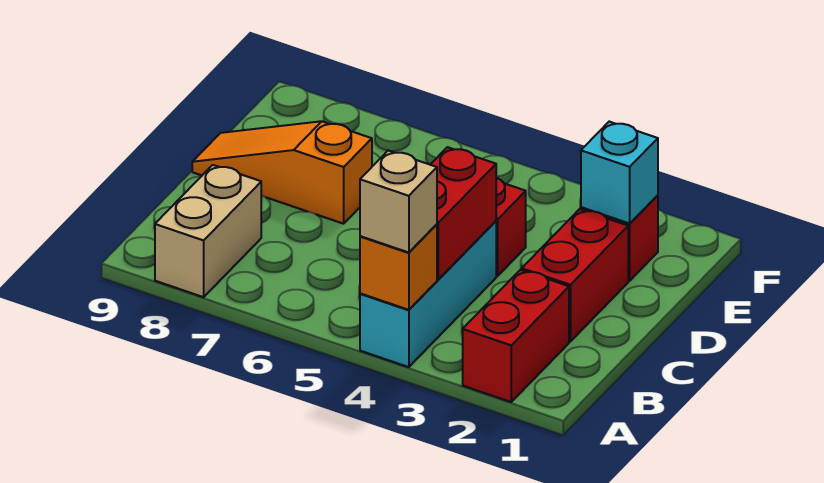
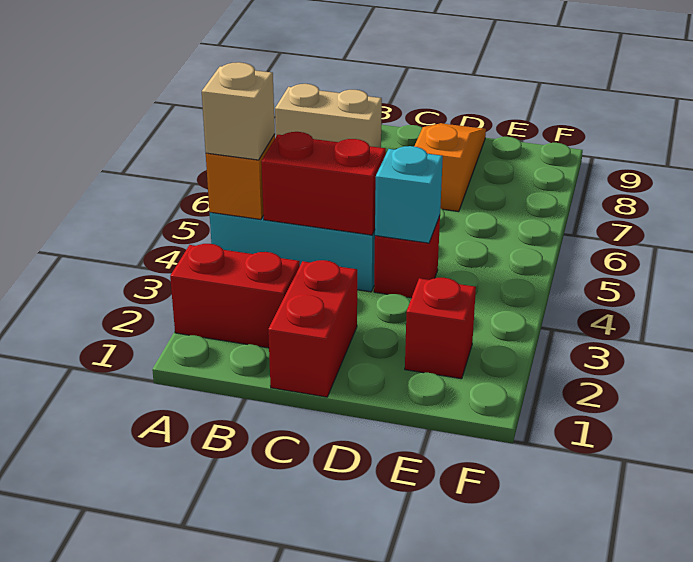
red brick C2:D2 level 1 -> red brick C1:C2 level 1
cyan brick E2 level 2 -> cyan brick D4 level 2

